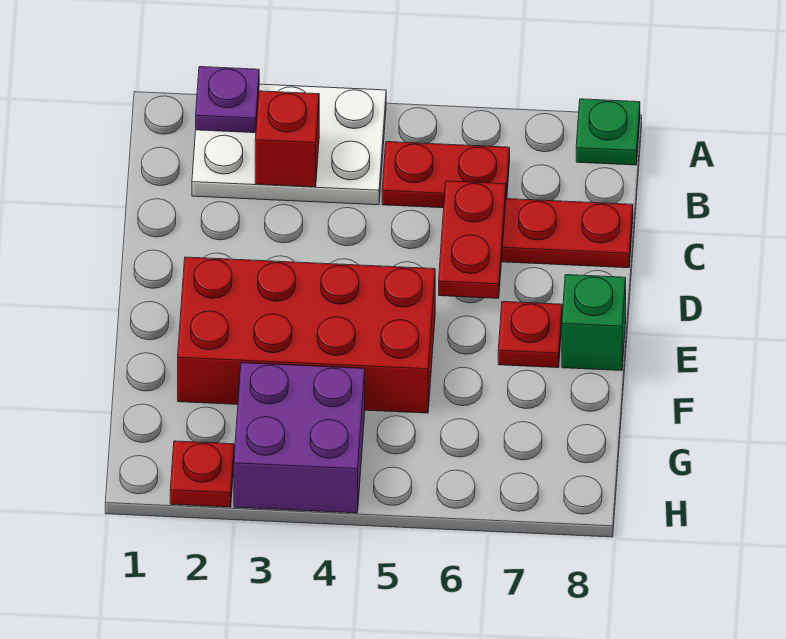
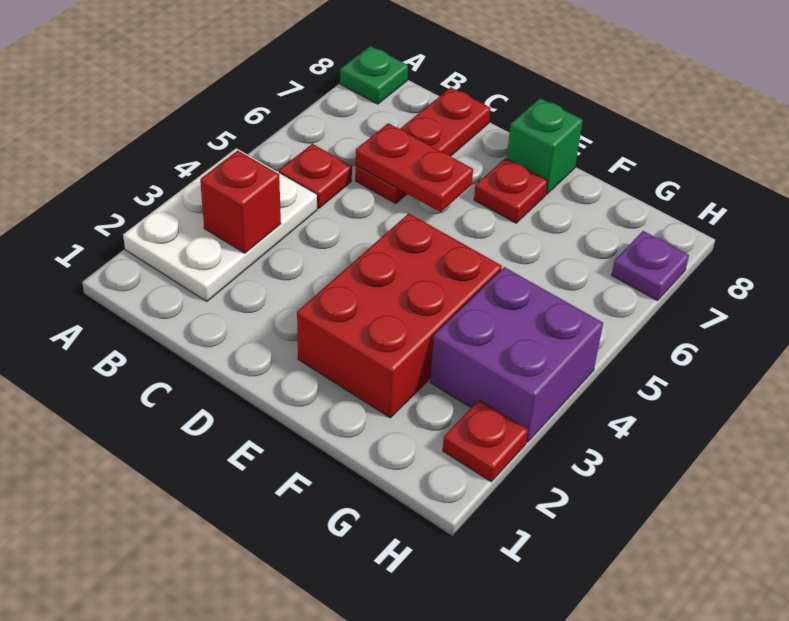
purple plate A2 level 2 -> purple plate H7 level 1
red plate B5:B6 level 1 -> red plate B5 level 1
red brick E2:F5 level 1 -> red brick E2:F4 level 1

